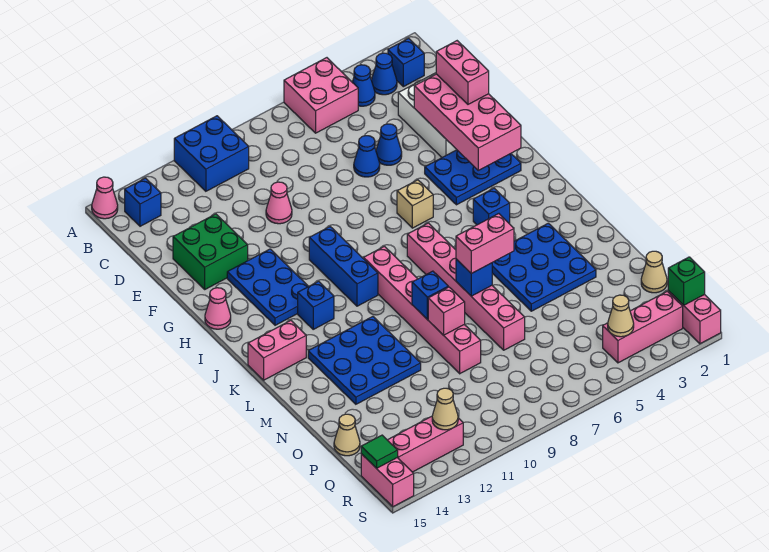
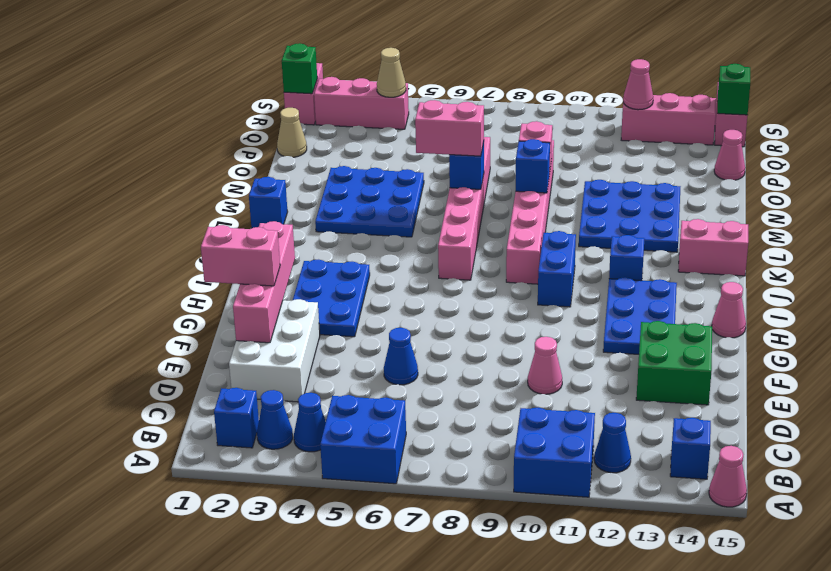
pink brick A5:B6 level 1 -> blue brick A5:B6 level 1
pink brick E2:H3 level 2 -> pink brick E2:H2 level 2
pink brick E2:F2 level 3 -> pink brick F1:F2 level 3
blue cone E5 level 1 -> blue cone B12 level 1
blue plate G2:H4 level 1 -> blue plate G3:I4 level 1
tan brick H6 level 1 -> none
blue brick H10:J10 level 1 -> blue brick I10:J10 level 1
blue brick J4 level 1 -> blue brick L1 level 1
tan cone P15 level 1 -> pink cone P15 level 1
tan cone R12 level 2 -> pink cone R12 level 2
green tile R15 level 2 -> green brick R15 level 2

